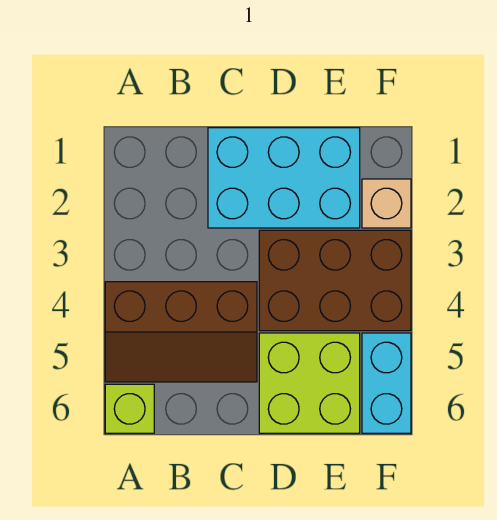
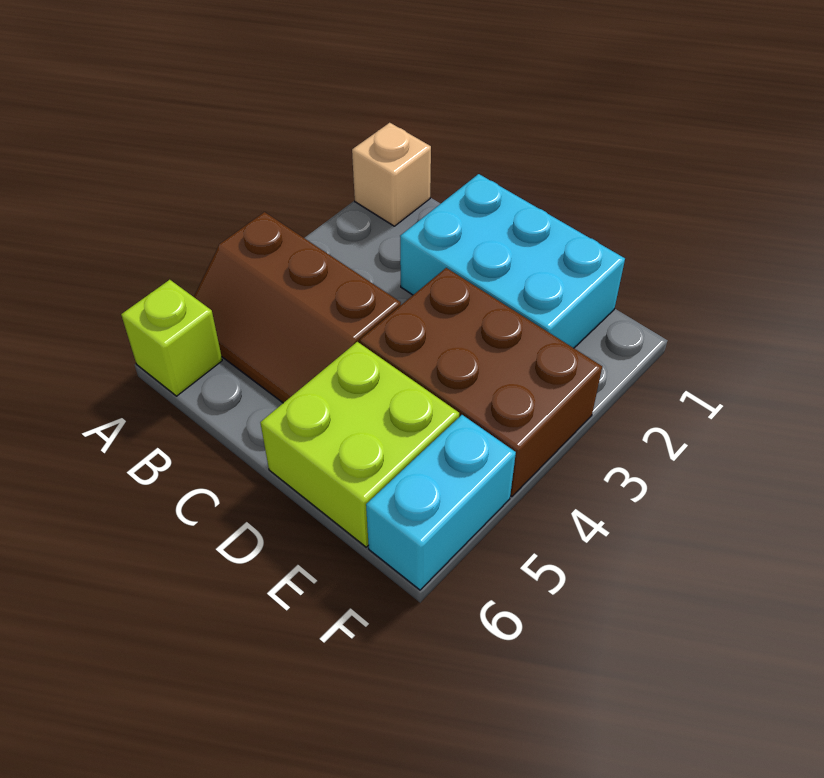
tan brick F2 level 1 -> tan brick A1 level 1

